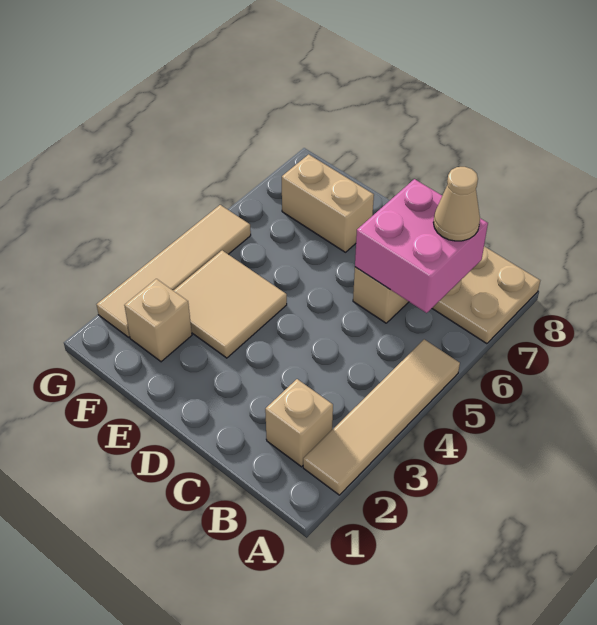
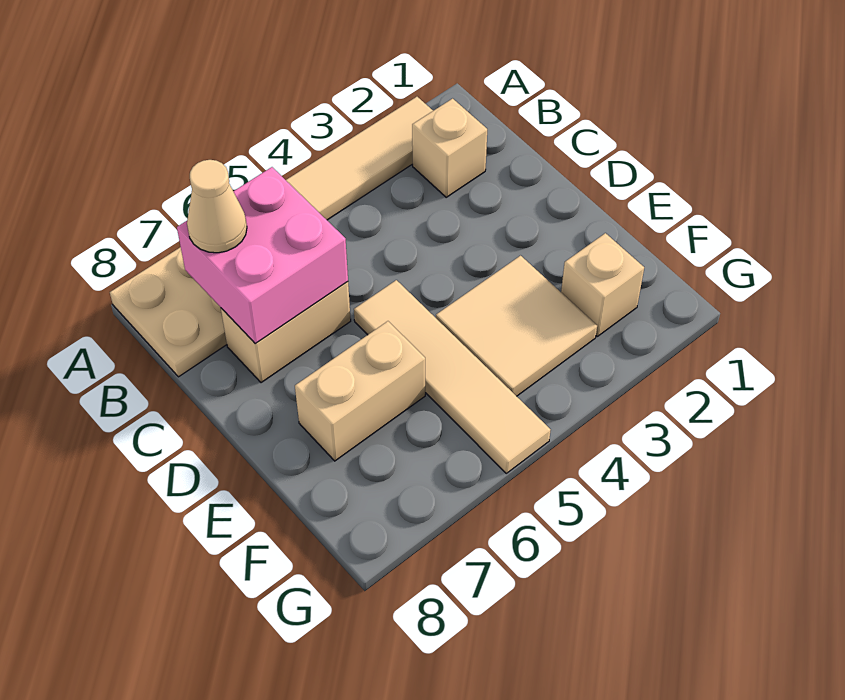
tan brick E7:F7 level 1 -> tan brick E6:E7 level 1
tan tile G2:G5 level 1 -> tan tile D5:G5 level 1

